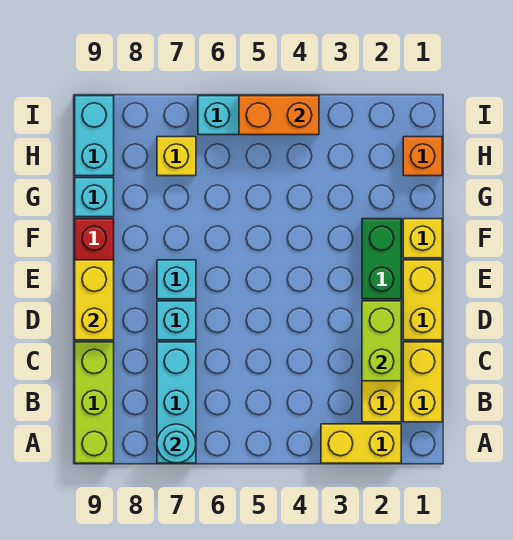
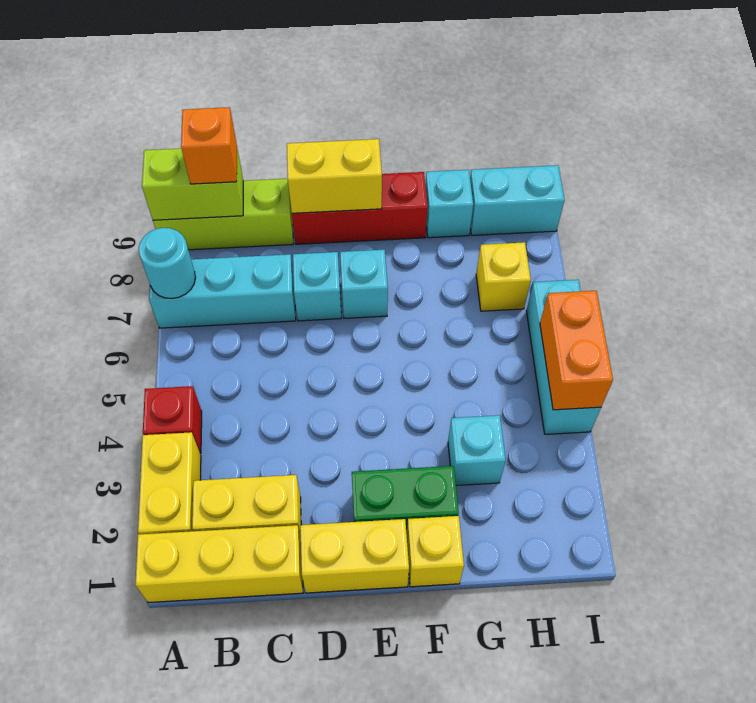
none -> red brick A4 level 1
yellow brick B1:C1 level 1 -> yellow brick A1:C1 level 1
lime brick C2:D2 level 2 -> lime brick A9:B9 level 2
none -> cyan brick G3 level 1
orange brick H1 level 1 -> orange brick B9 level 3

